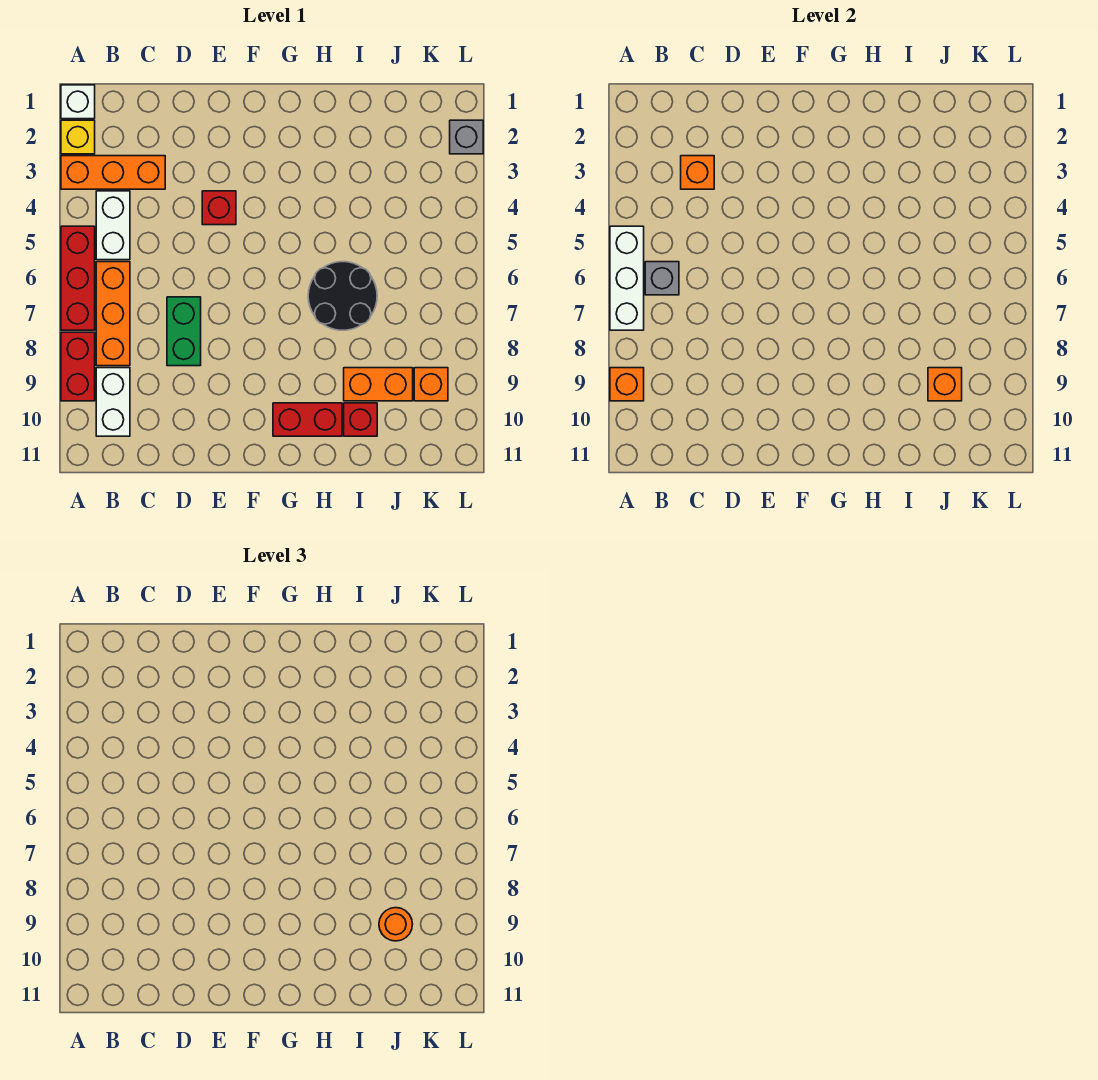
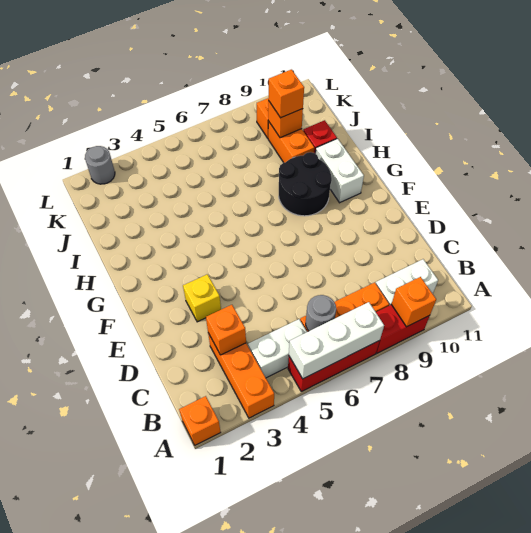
white brick A1 level 1 -> orange brick A1 level 1
yellow brick A2 level 1 -> yellow brick E3 level 1
grey brick B6 level 2 -> grey round brick B6 level 2
green brick D7:D8 level 1 -> none
red brick E4 level 1 -> none
red brick G10:H10 level 1 -> white brick G10:H10 level 1
black round brick H6:I7 level 1 -> black round brick G8:H9 level 1
orange round brick J9 level 3 -> orange brick J9 level 3
grey brick L2 level 1 -> grey round brick L2 level 1

